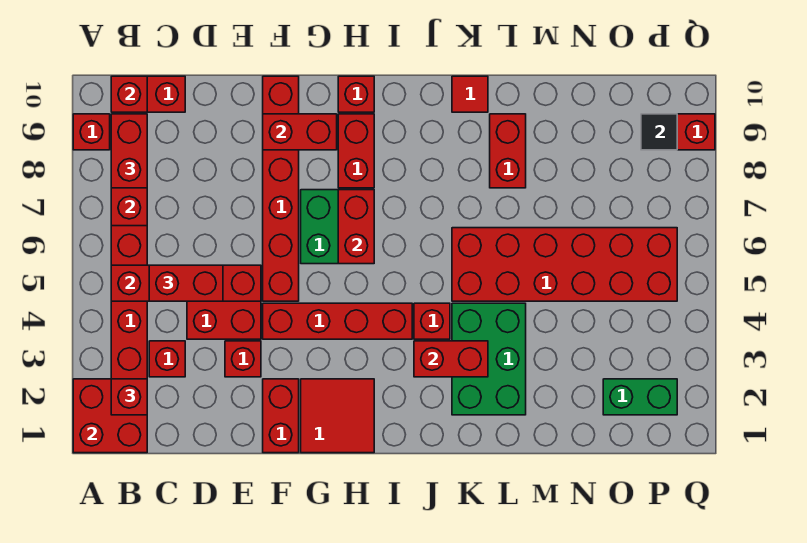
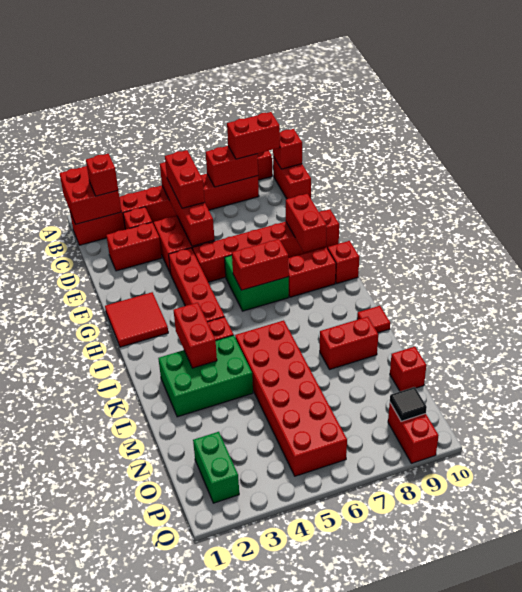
red brick E3 level 1 -> red brick N10 level 1
red brick F1:F2 level 1 -> red brick D2:D3 level 1

